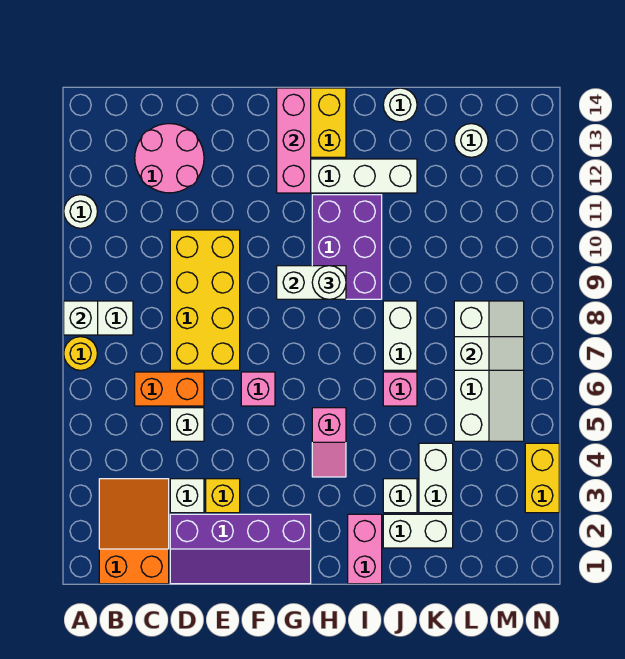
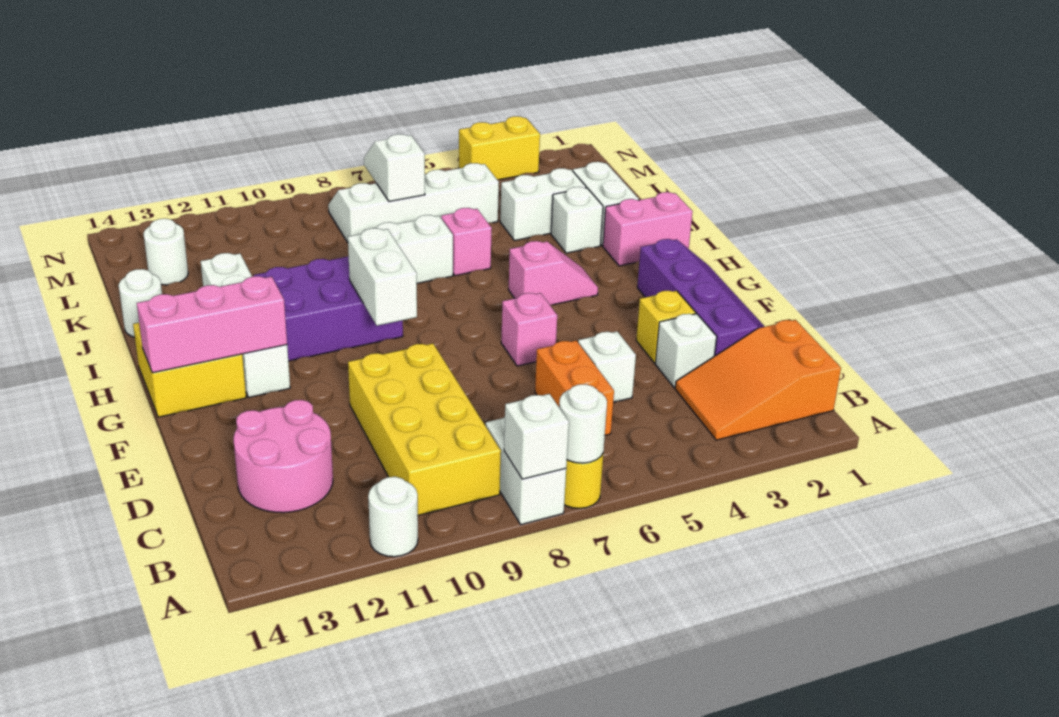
yellow brick D7:E10 level 1 -> yellow brick B9:E10 level 1
white round brick H9 level 3 -> white round brick A7 level 2

